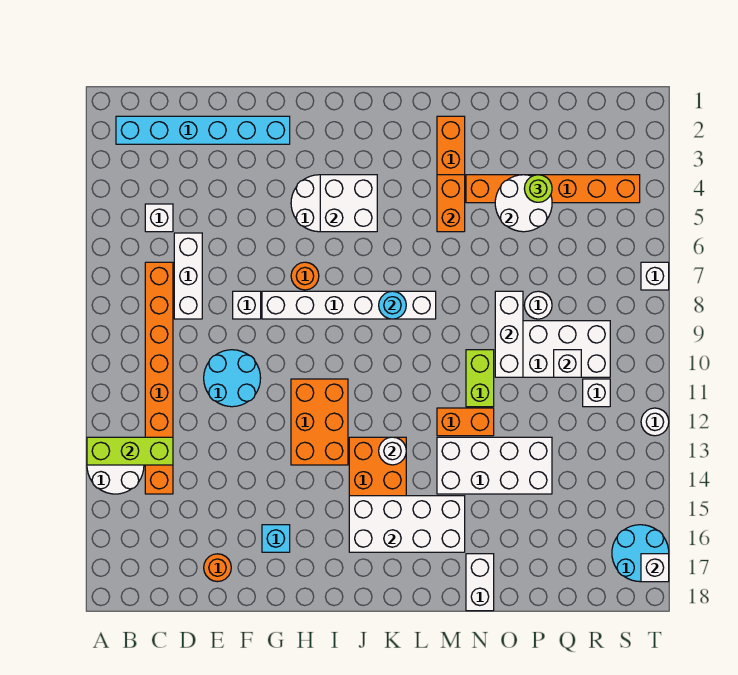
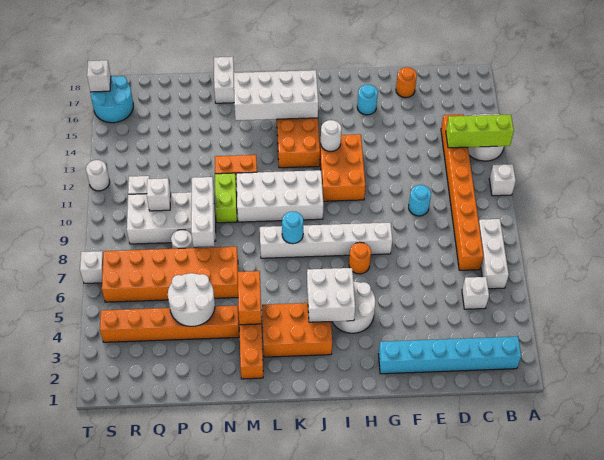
white brick D6:D8 level 1 -> white brick B6:B8 level 1
cyan round brick E10:F11 level 1 -> cyan round brick E10 level 1
white brick F8 level 1 -> white brick A11 level 1
cyan brick G16 level 1 -> cyan round brick G16 level 1
none -> orange brick J3:L4 level 1
white round brick K13 level 2 -> white round brick I13 level 2
white brick M13:P14 level 1 -> white brick J10:M11 level 1
none -> orange brick N6:S7 level 1
lime round brick P4 level 3 -> none

